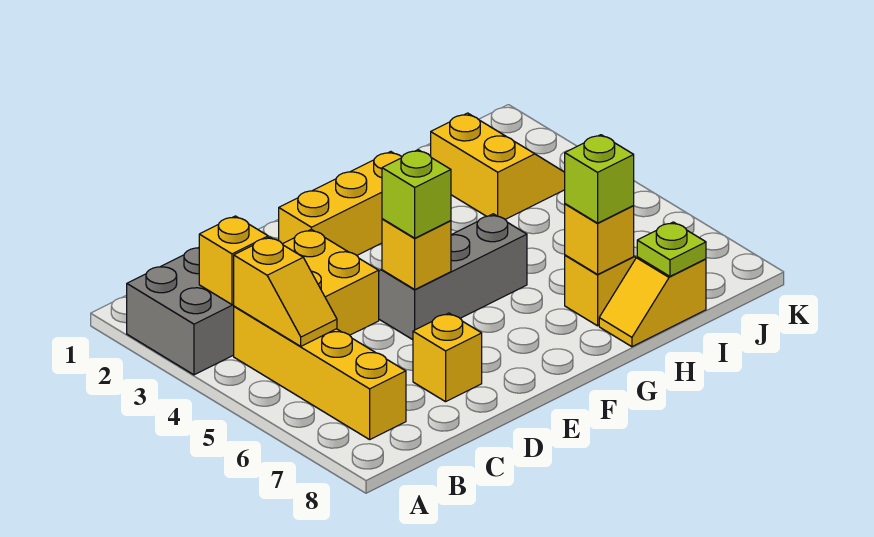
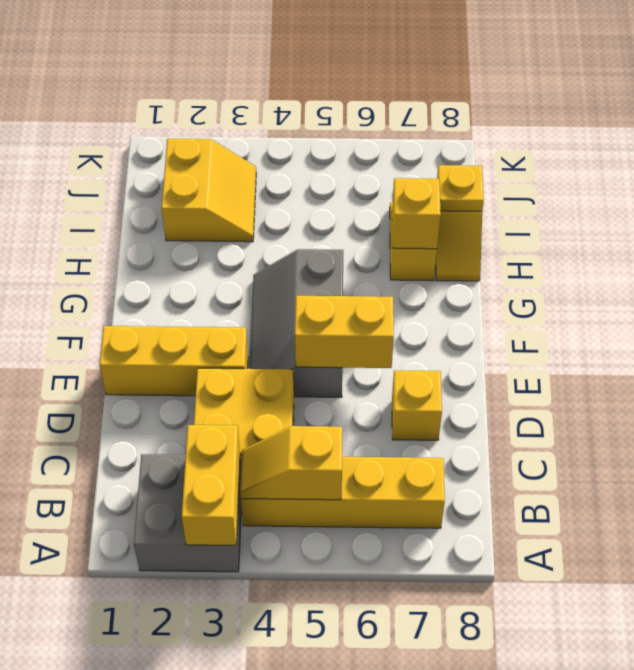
yellow brick B3 level 2 -> yellow brick A3:B3 level 2
yellow slope B4:B5 level 2 top 4 -> yellow slope B4:B5 level 2 top 5
yellow brick E2:G2 level 1 -> yellow brick E1:E3 level 1
yellow brick E5 level 2 -> yellow brick E5:E6 level 2
lime brick E5 level 3 -> none
lime brick H7 level 3 -> none
yellow slope I2:J3 level 1 top I -> yellow slope I2:J3 level 1 top 2
lime plate I8 level 2 -> yellow plate I8 level 2

